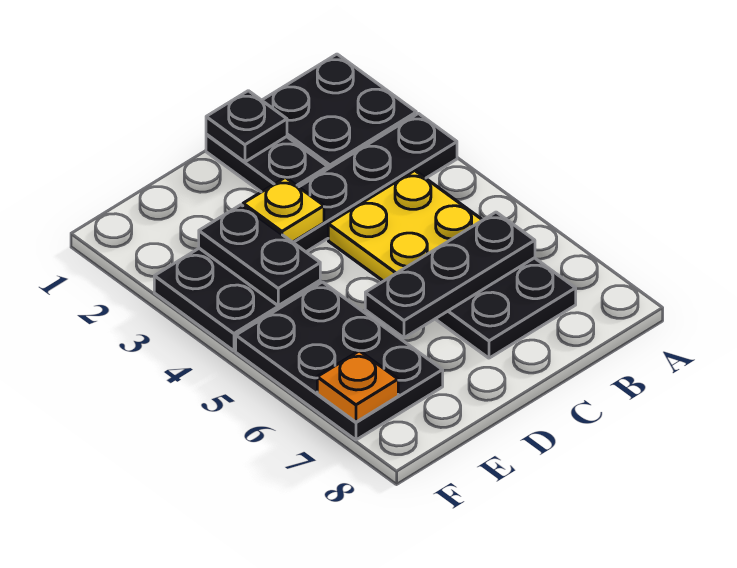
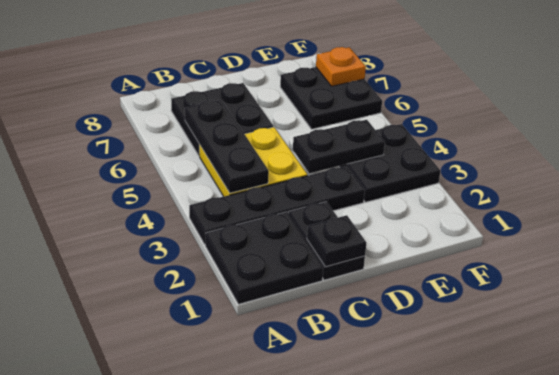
black plate B6:D6 level 2 -> black plate B4:B6 level 2
yellow plate D3 level 2 -> none
black plate E3:E4 level 2 -> black plate D4:E4 level 2
black plate E5:F7 level 1 -> black plate E6:F7 level 1

